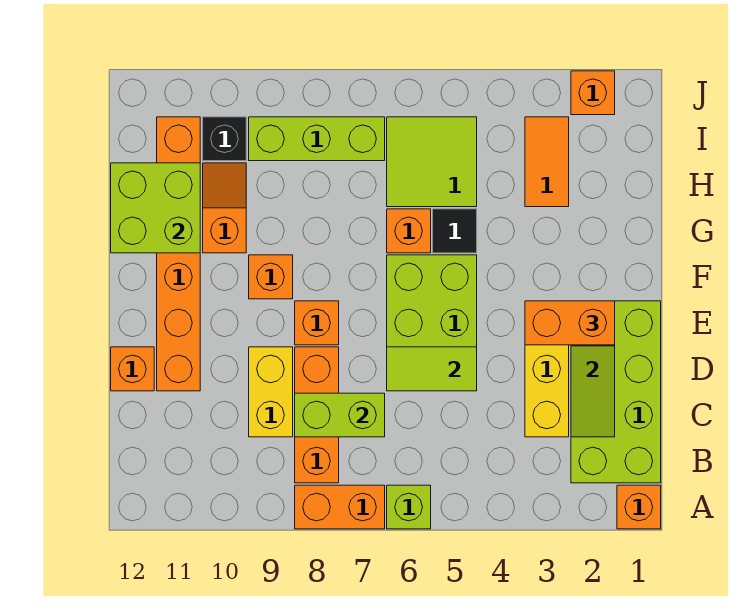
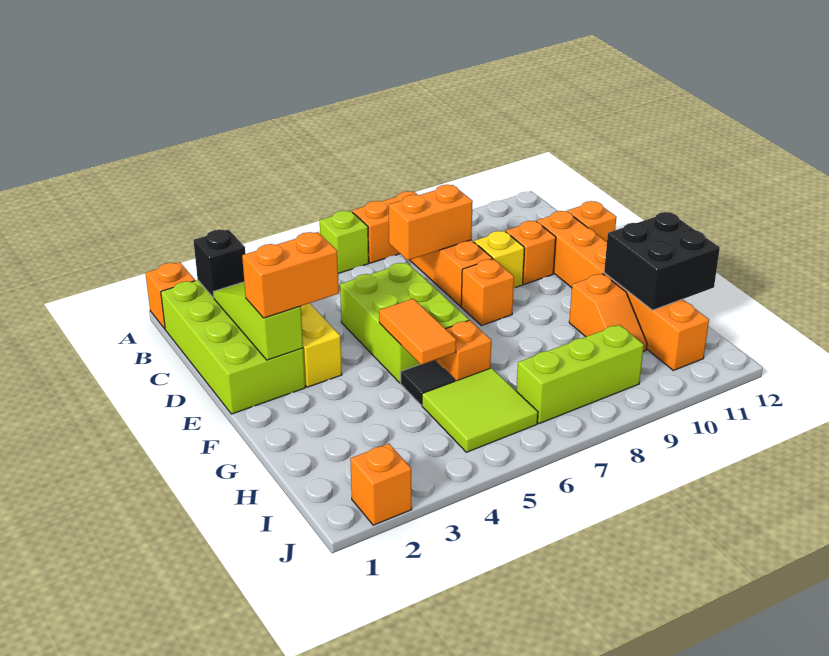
lime brick C7:C8 level 2 -> orange brick C7:C8 level 2
yellow brick C9:D9 level 1 -> yellow brick D9 level 1
lime tile D5:D6 level 2 -> none
orange brick F9 level 1 -> orange brick D10 level 1
lime brick G11:H12 level 2 -> black brick G11:H12 level 2
orange tile H3:I3 level 1 -> orange tile F5:G5 level 2
black brick I10 level 1 -> black brick B2 level 2

